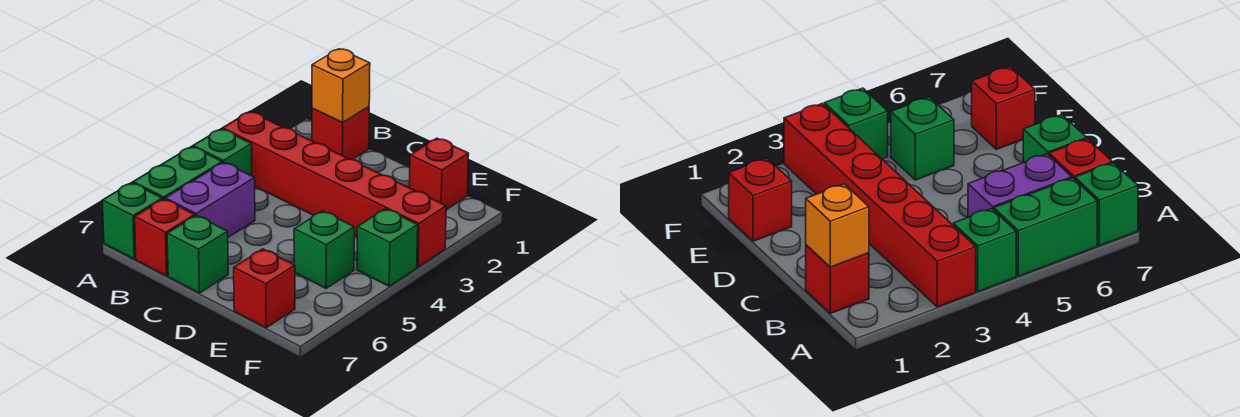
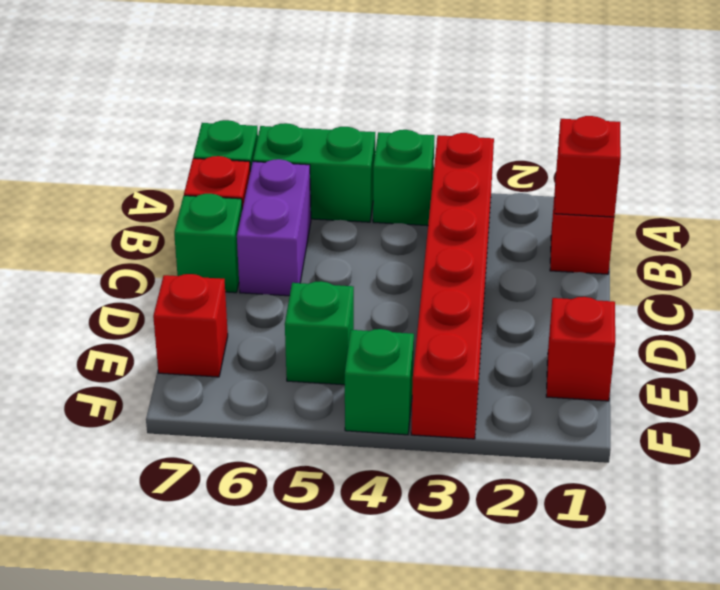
orange brick B1 level 2 -> red brick B1 level 2
purple brick B5:B6 level 1 -> purple brick B6:C6 level 1

